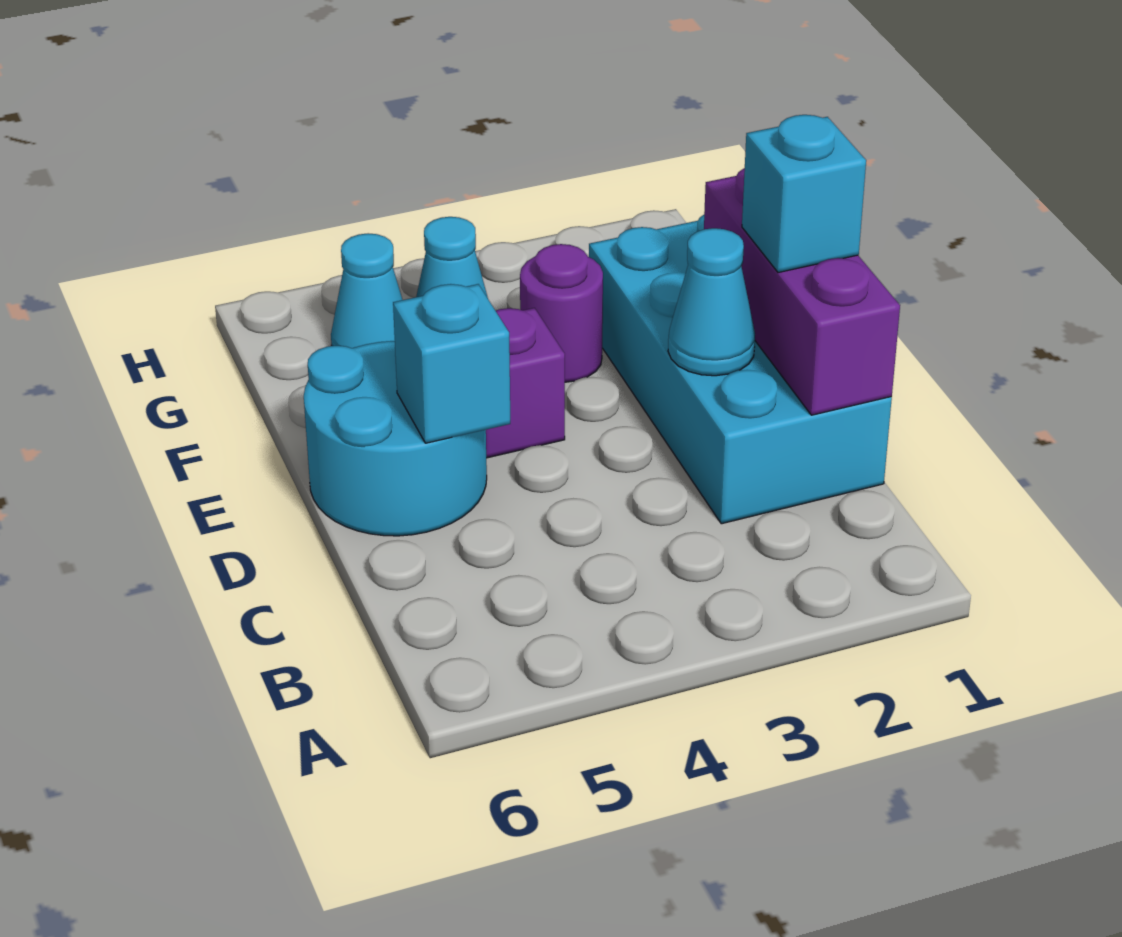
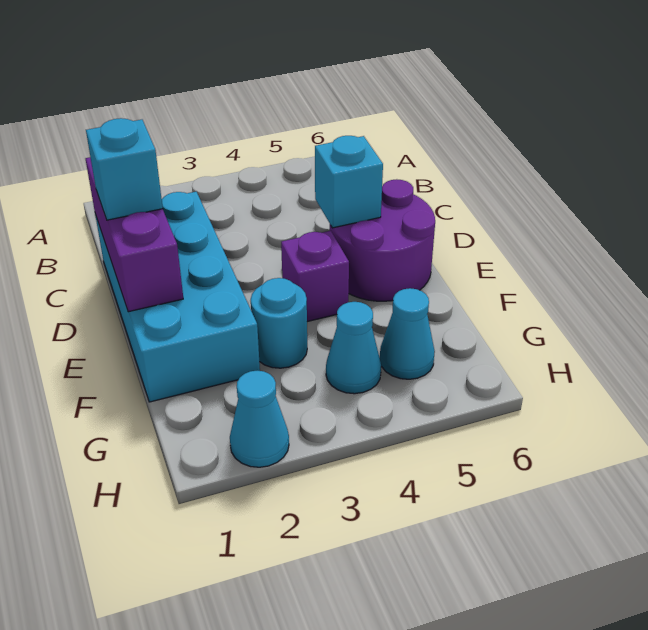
cyan cone D2 level 2 -> cyan cone H2 level 1
cyan round brick D5:E6 level 1 -> purple round brick D5:E6 level 1
purple round brick F3 level 1 -> cyan round brick F3 level 1

